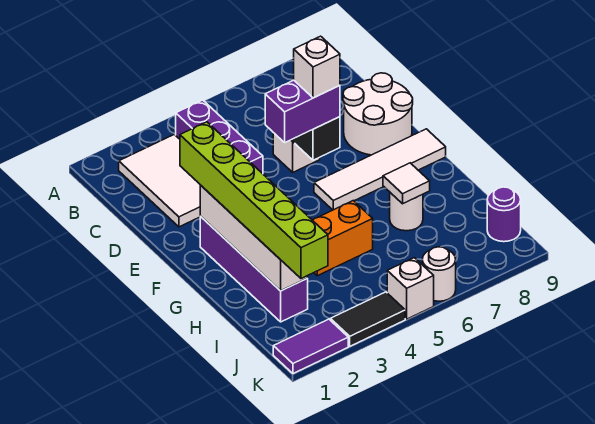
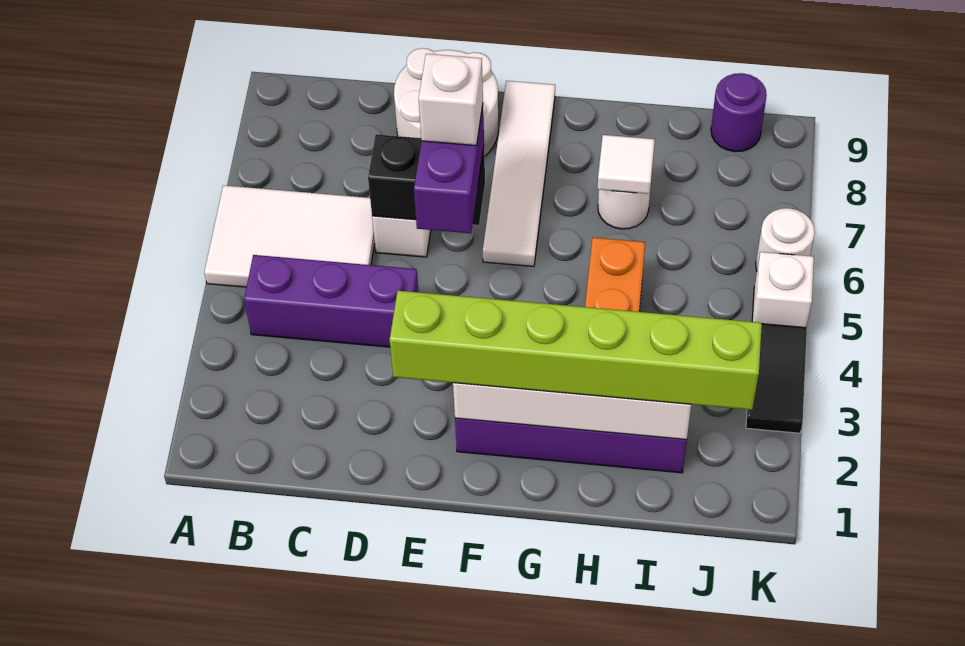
white tile B2:D3 level 1 -> white tile A5:C6 level 1
purple tile K1:K2 level 1 -> none

